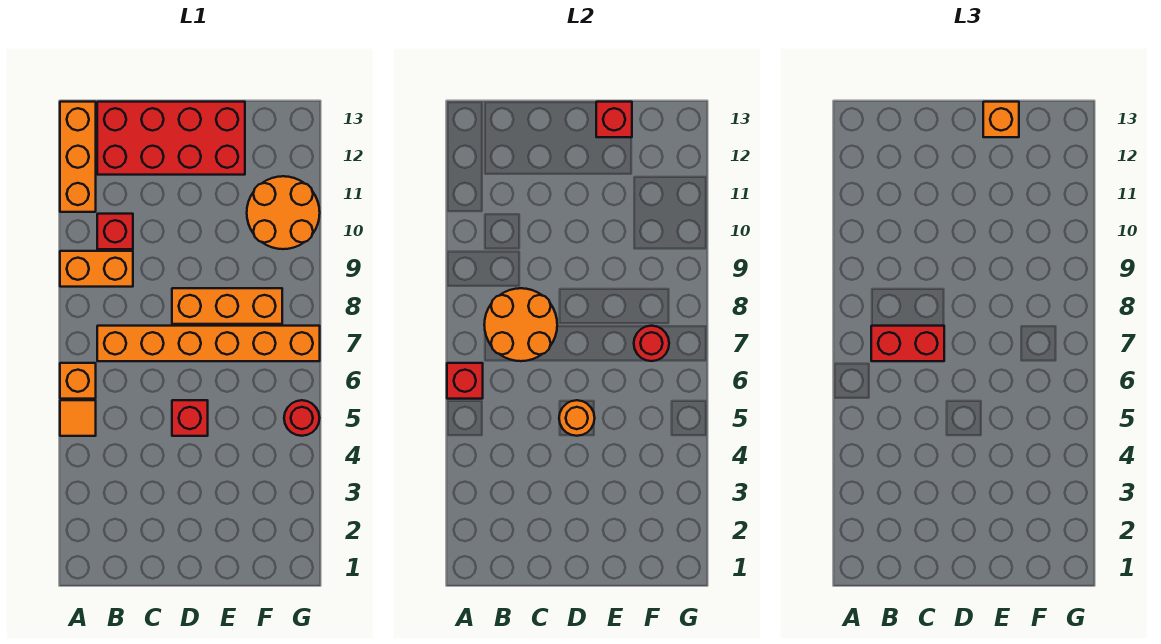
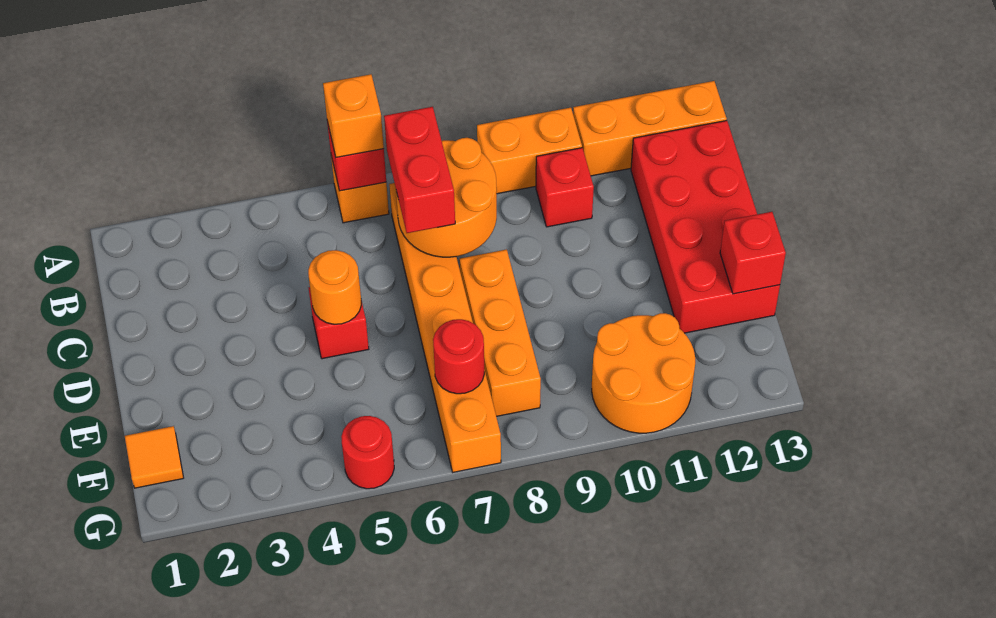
orange tile A5 level 1 -> orange tile F1 level 1
orange brick A9:B9 level 1 -> orange brick A9:A10 level 1
orange brick E13 level 3 -> orange brick A6 level 3

